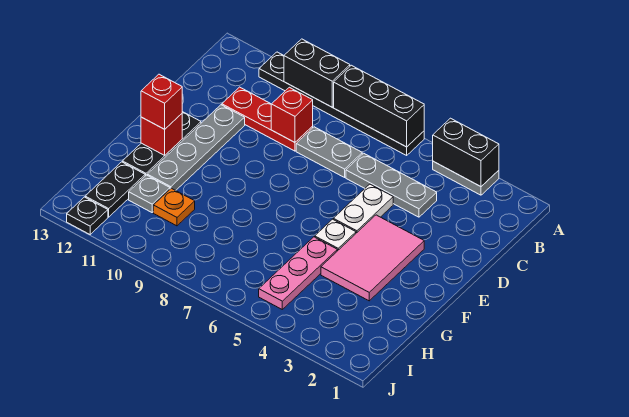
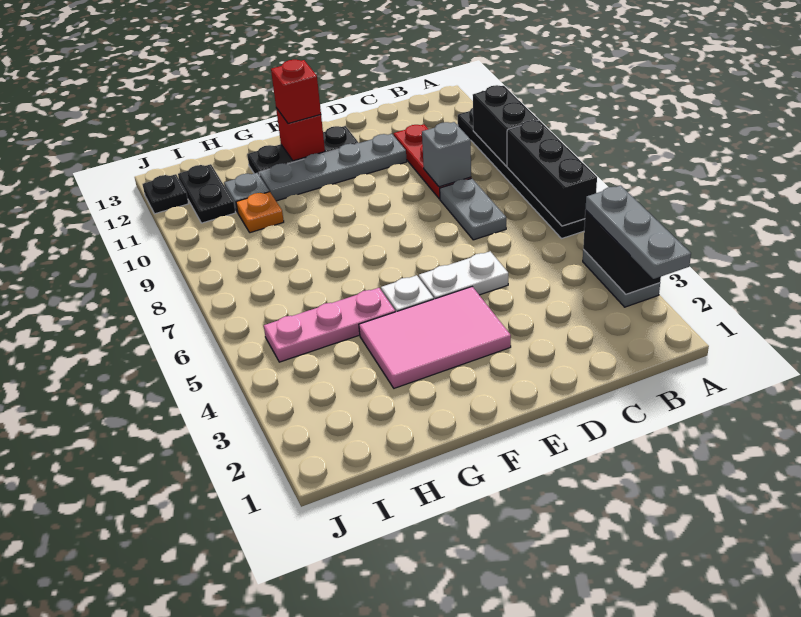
grey plate C4:C6 level 1 -> grey plate A2:A4 level 3
red brick C9 level 2 -> grey brick C9 level 2
black plate H12:I12 level 1 -> black plate I11:I12 level 1

